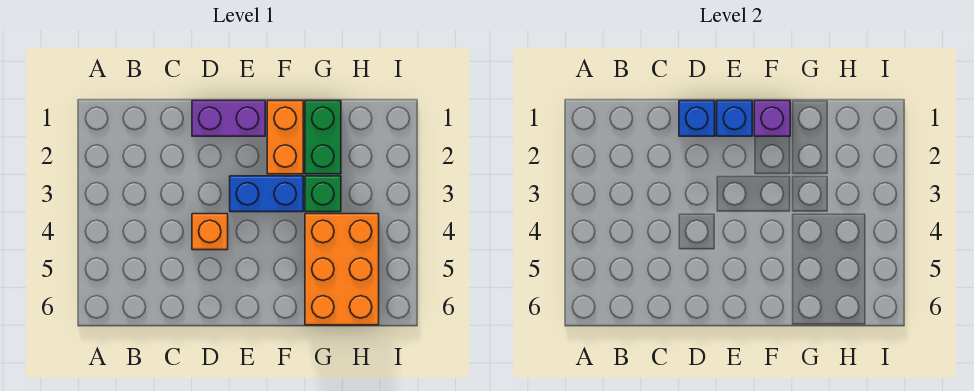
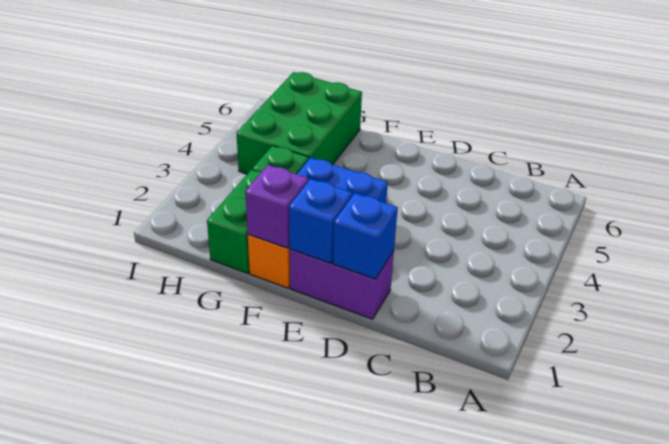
orange brick D4 level 1 -> none
orange brick G4:H6 level 1 -> green brick G4:H6 level 1

